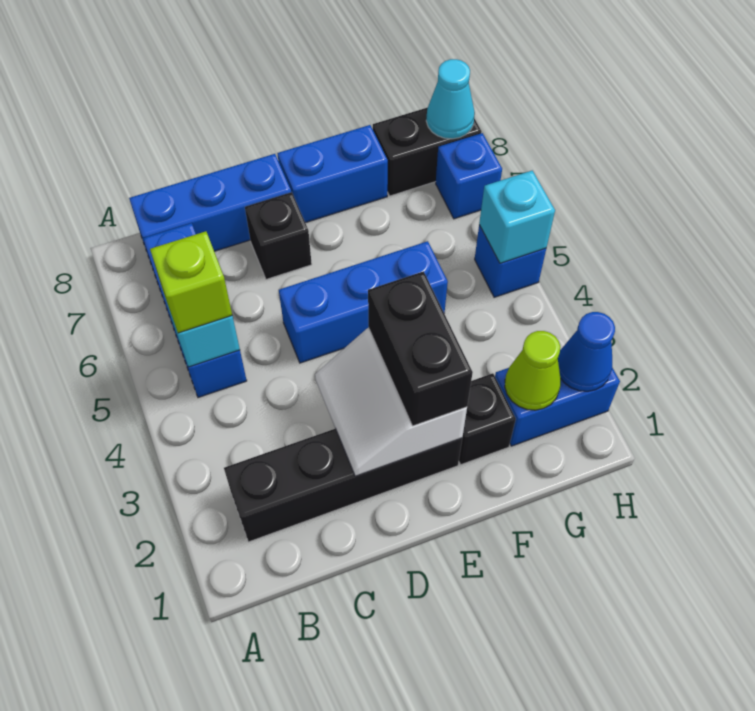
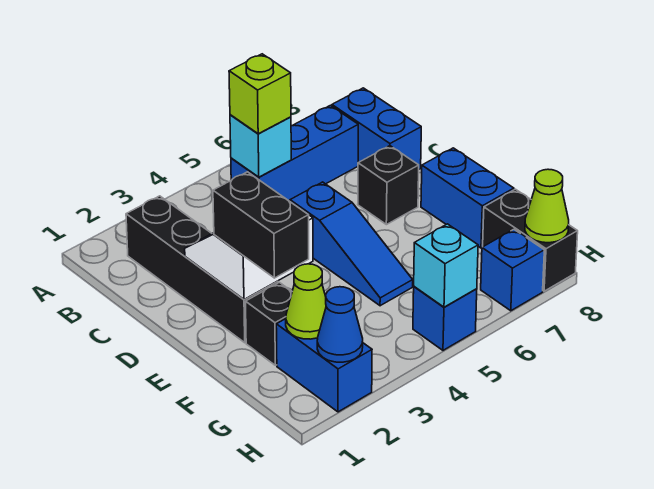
blue brick B8:D8 level 1 -> blue brick B8:C8 level 1
blue brick D5:F5 level 1 -> blue slope D5:F5 level 1 top D
black brick E2:E3 level 3 -> black brick E2:F2 level 3
cyan cone H8 level 2 -> lime cone H8 level 2

